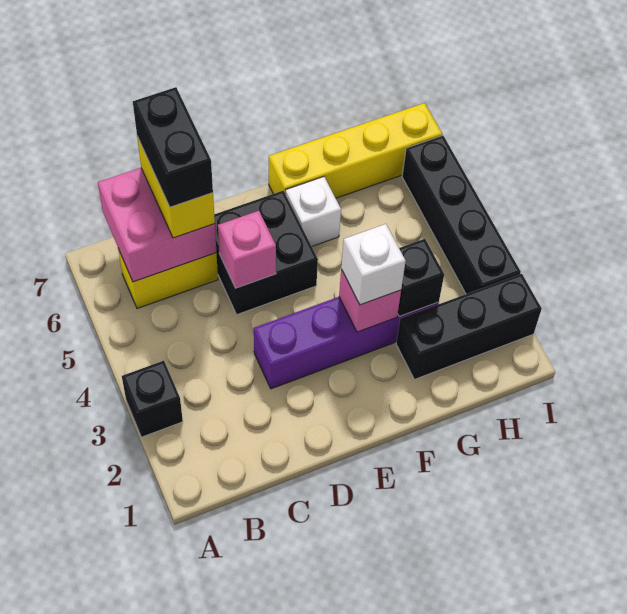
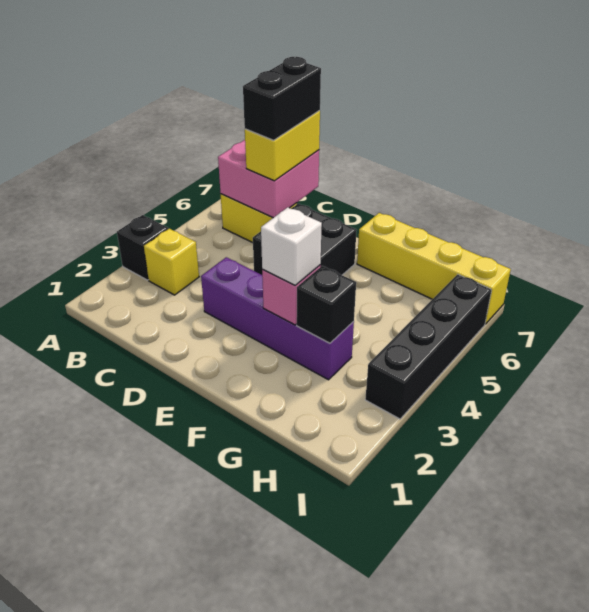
none -> yellow brick B3 level 1
pink brick D5 level 2 -> none
white brick F6 level 1 -> none
black brick G2:I2 level 1 -> none

